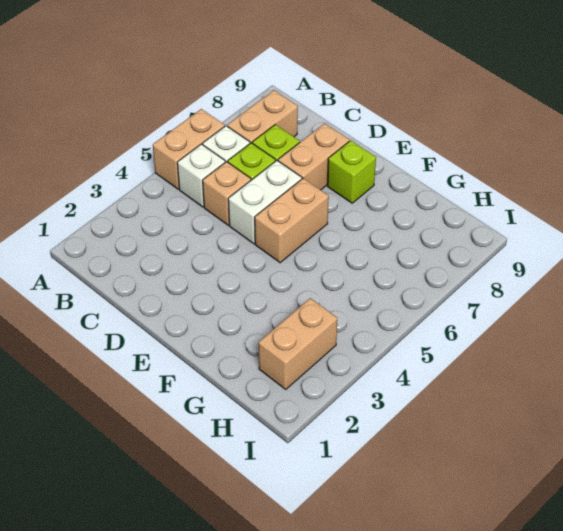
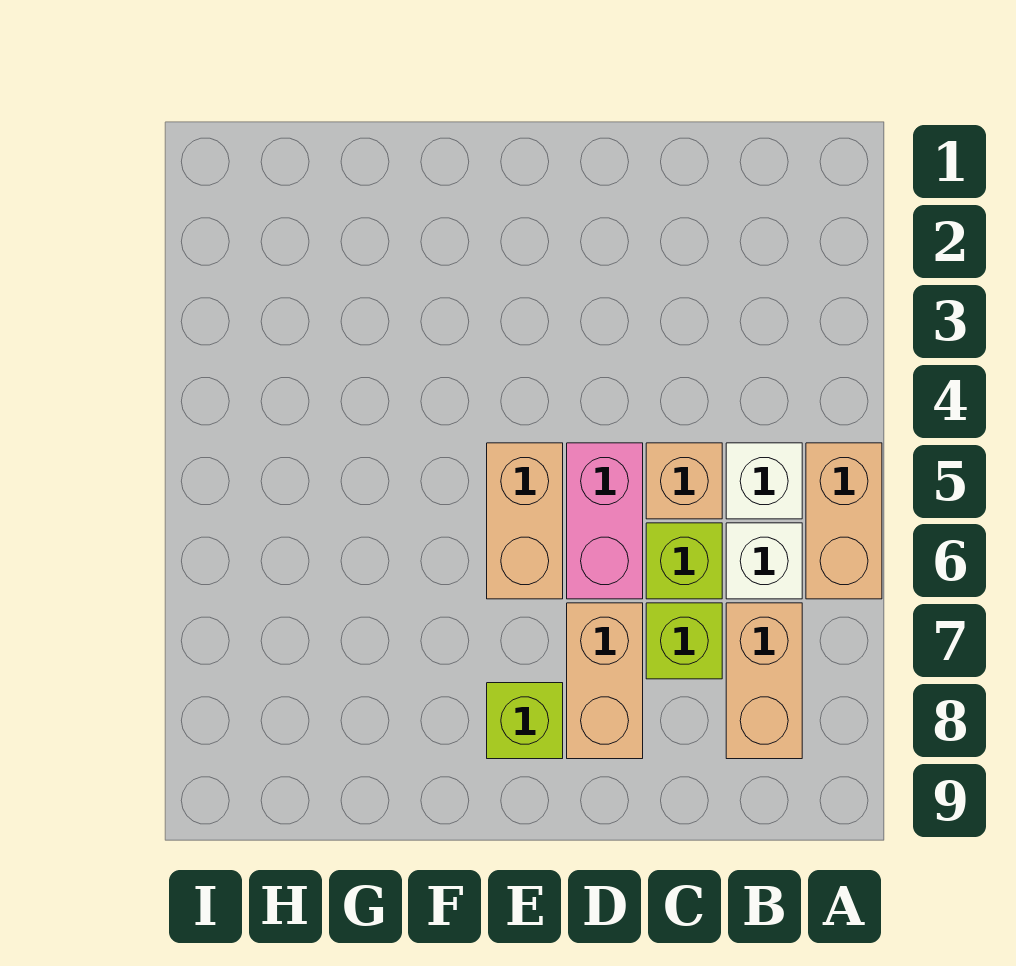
white brick D5:D6 level 1 -> pink brick D5:D6 level 1
tan brick H2:H3 level 1 -> none

